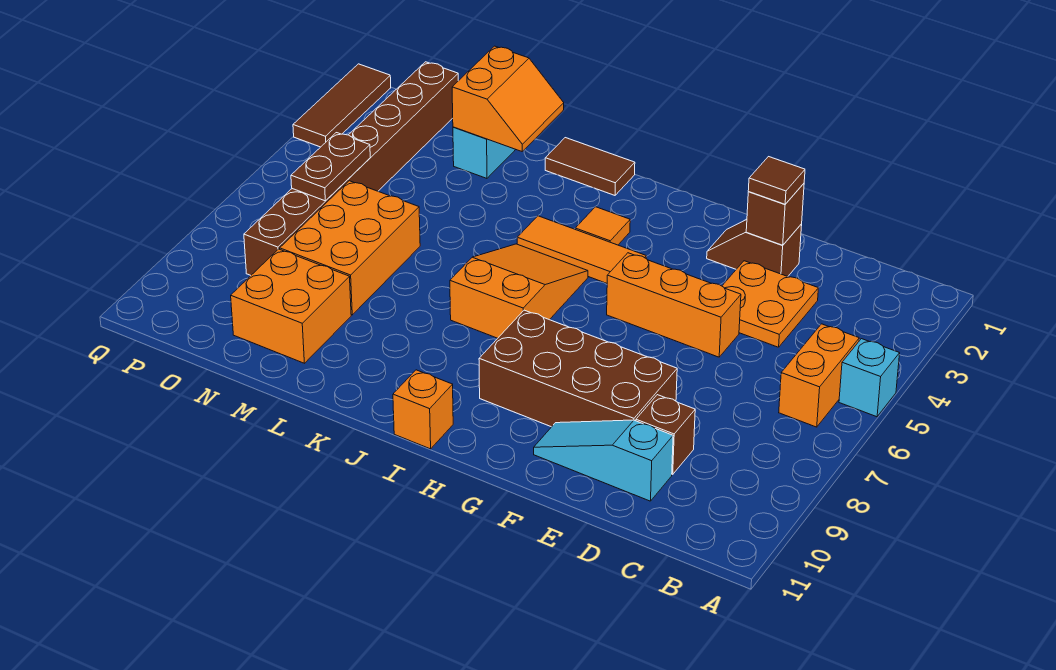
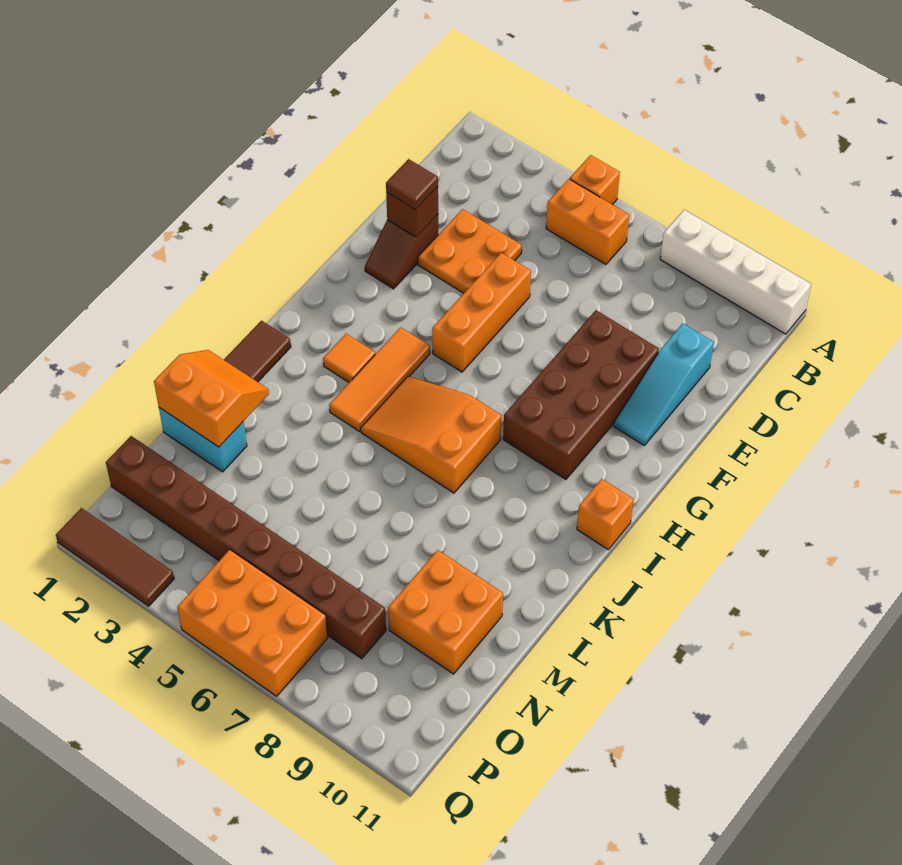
cyan brick A5 level 1 -> orange brick A5 level 1
none -> white brick A8:A11 level 1
brown brick D9 level 1 -> none
orange brick M6:N8 level 1 -> orange brick P5:Q7 level 1
brown plate O5:O6 level 2 -> none

